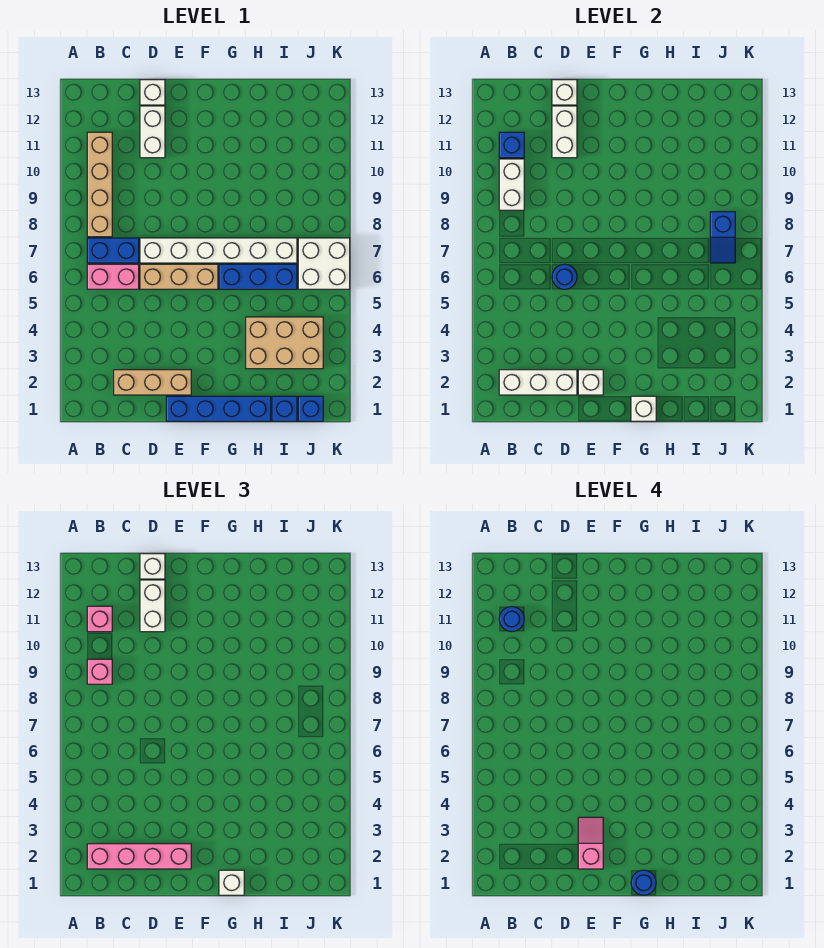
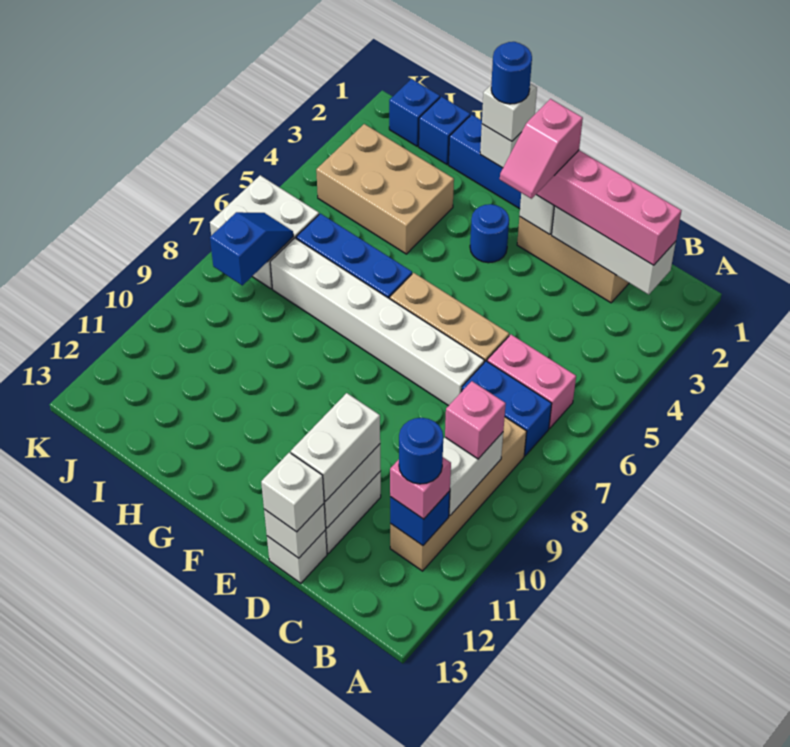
blue round brick D6 level 2 -> blue round brick F3 level 1

